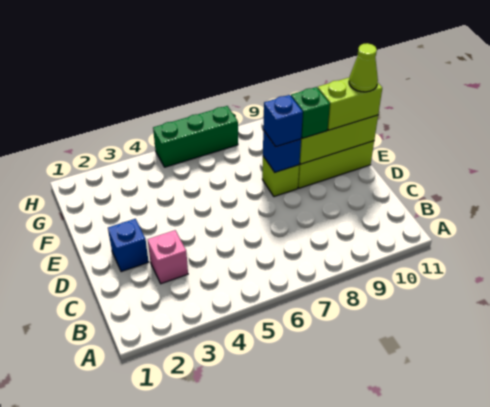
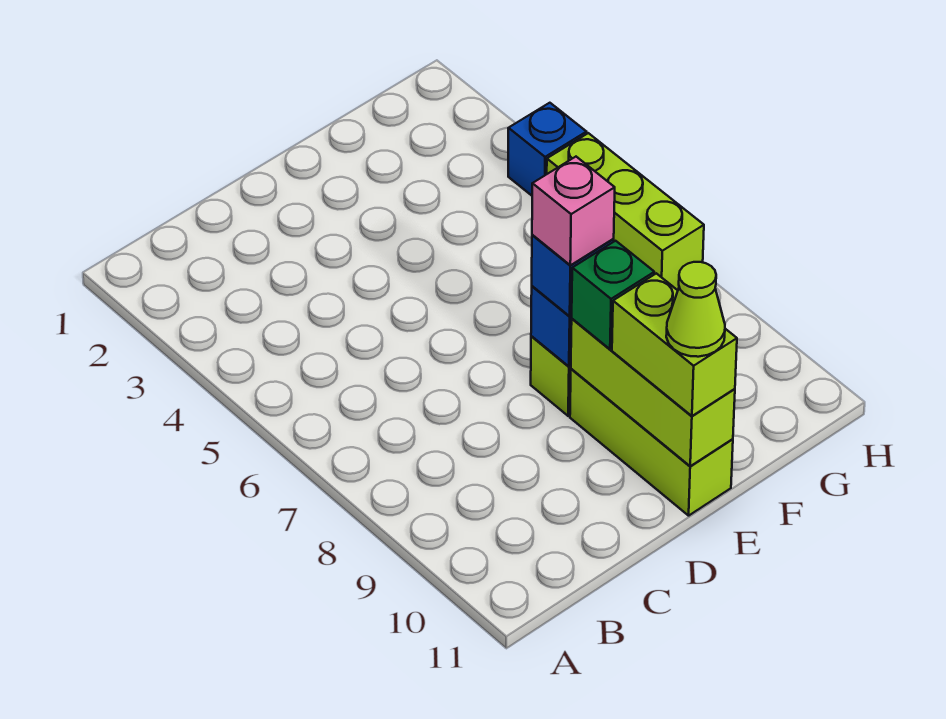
pink brick C3 level 1 -> pink brick E8 level 4
blue brick D2 level 1 -> blue brick H4 level 1
green brick H5:H7 level 1 -> lime brick H5:H7 level 1

